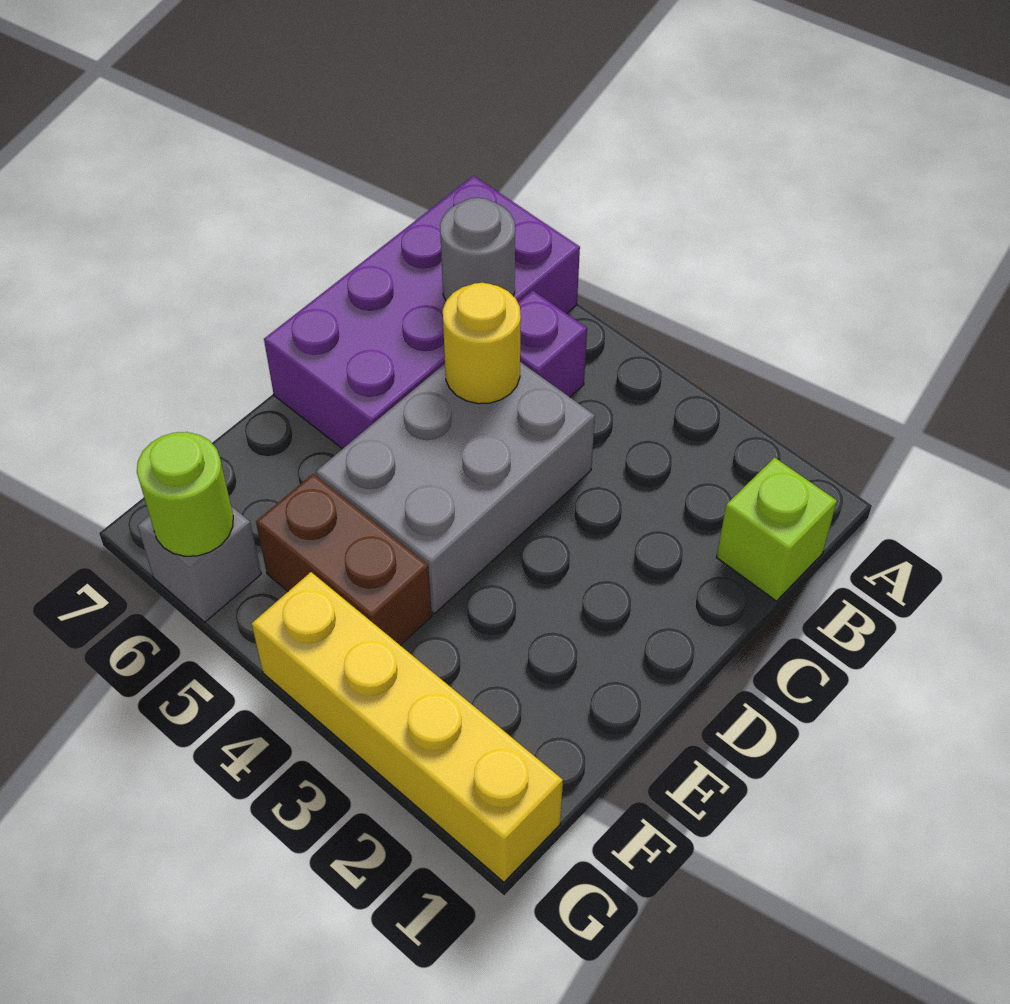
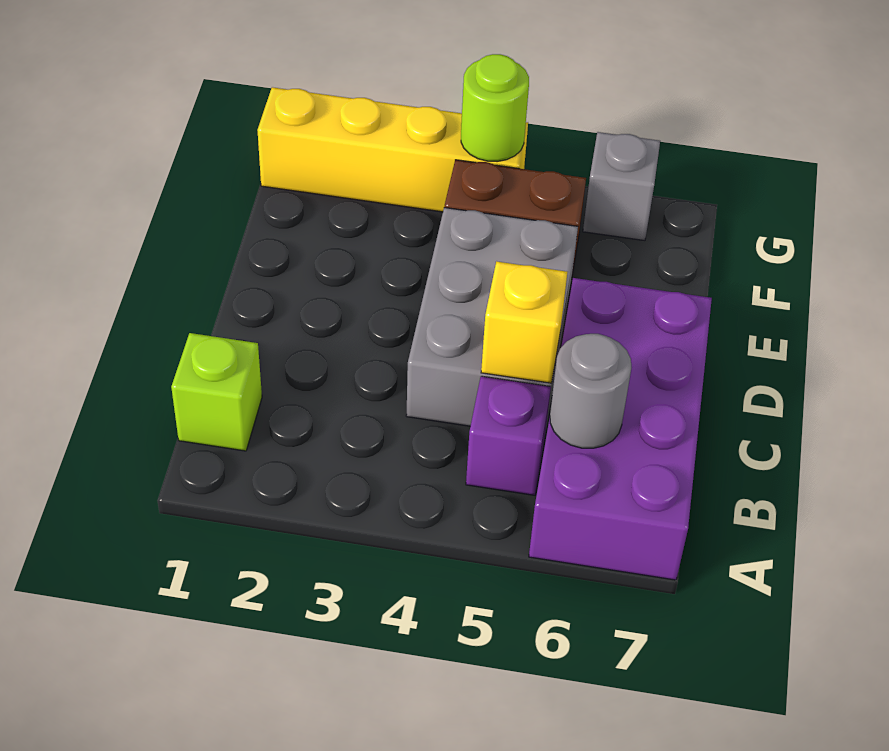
yellow round brick C5 level 2 -> yellow brick C5 level 2
lime round brick G6 level 2 -> lime round brick G4 level 2

